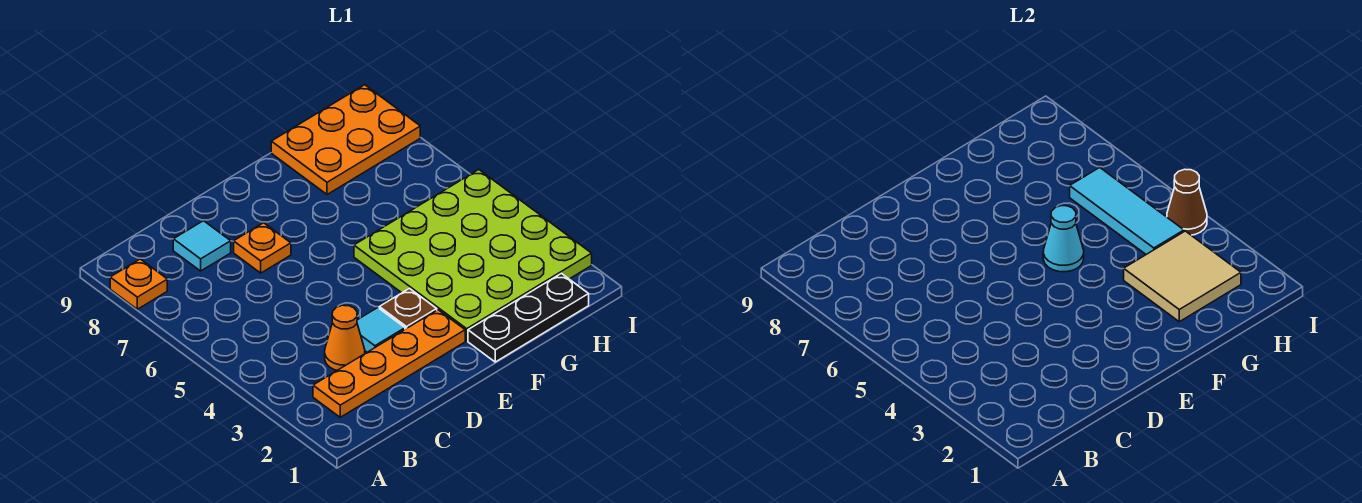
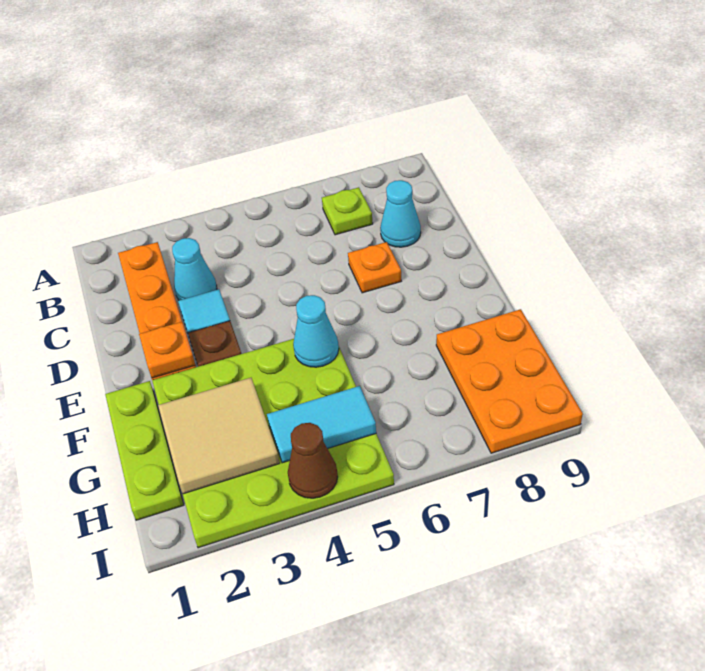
orange plate A8 level 1 -> orange plate E2 level 2
none -> lime plate B7 level 1
orange cone C3 level 1 -> cyan cone C3 level 1
cyan tile C8 level 1 -> cyan cone C8 level 1
black plate F1:H1 level 1 -> lime plate F1:H1 level 1
cyan tile H4:H6 level 2 -> cyan tile H4:H5 level 2

